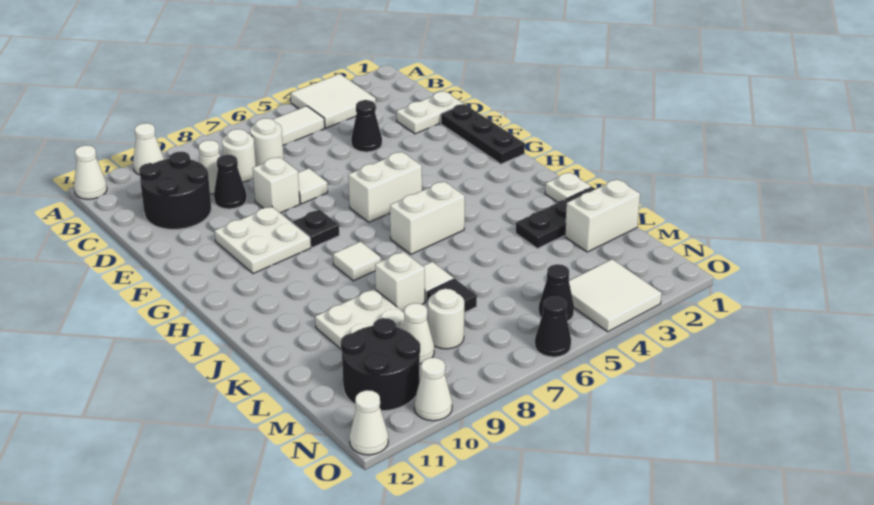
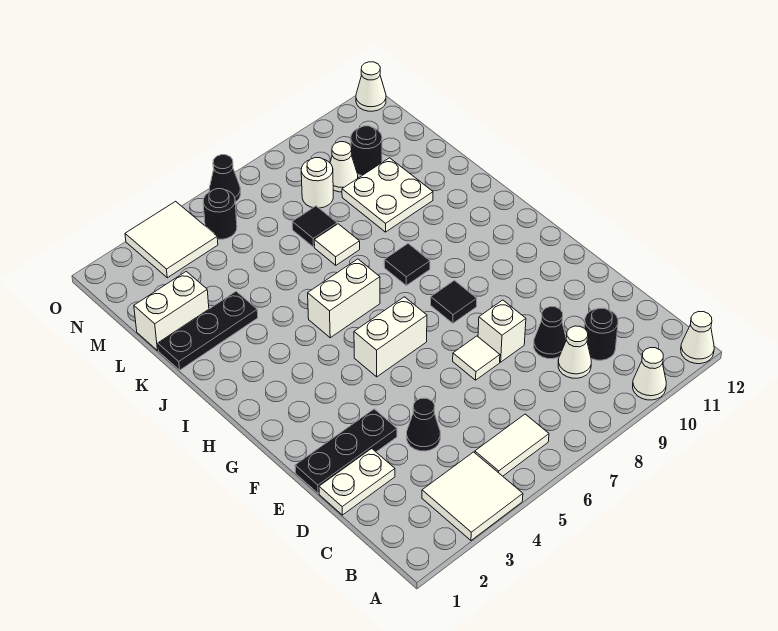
white round brick C7 level 1 -> none
white round brick C8 level 1 -> none
black round brick C10:D11 level 1 -> black round brick C10 level 1
black plate E1:G1 level 1 -> black plate E1:E3 level 1
white plate F9:G10 level 1 -> none
black plate G8 level 1 -> black tile G8 level 1
white tile I8 level 1 -> black tile I8 level 1
white plate J1 level 1 -> none
white brick K8 level 1 -> none
black round brick M10:N11 level 1 -> black round brick M10 level 1
black cone N5 level 1 -> black round brick N5 level 1
white cone O10 level 1 -> none

